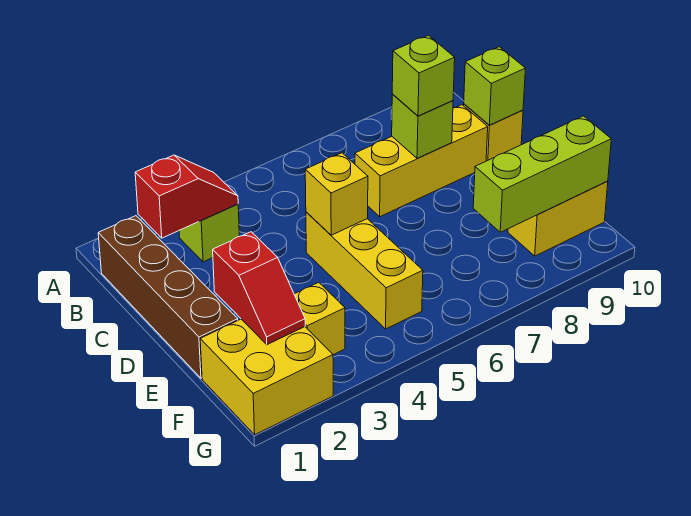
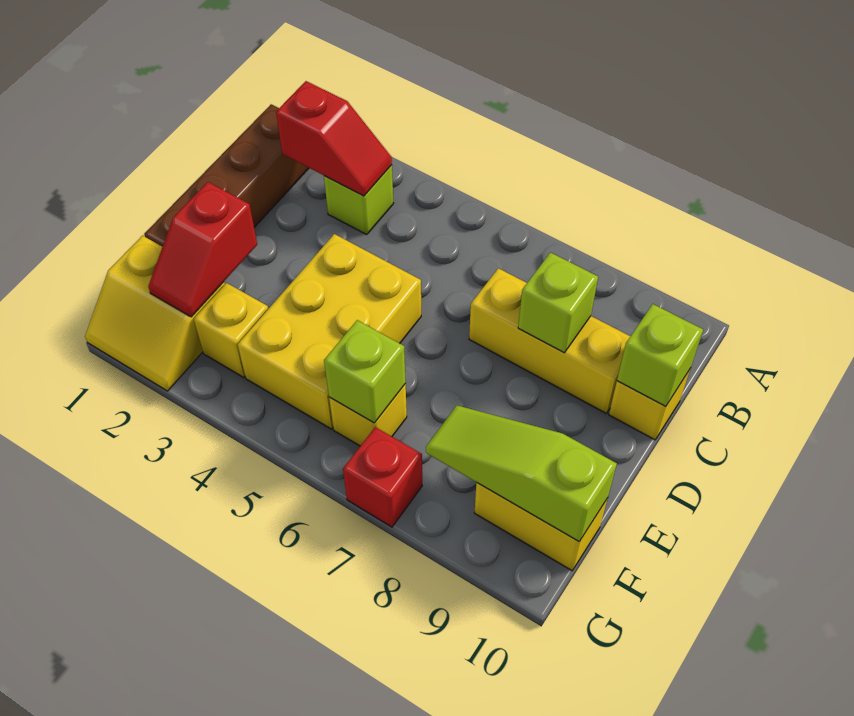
lime brick C8 level 3 -> lime brick F6 level 2
yellow brick D5:F5 level 1 -> yellow brick D4:F5 level 1
yellow brick D5 level 2 -> yellow brick F6 level 1
yellow brick F1:G2 level 1 -> yellow slope F1:G2 level 1 top F
lime brick F8:F10 level 2 -> lime slope F8:F10 level 2 top 10
none -> red brick G7 level 1

